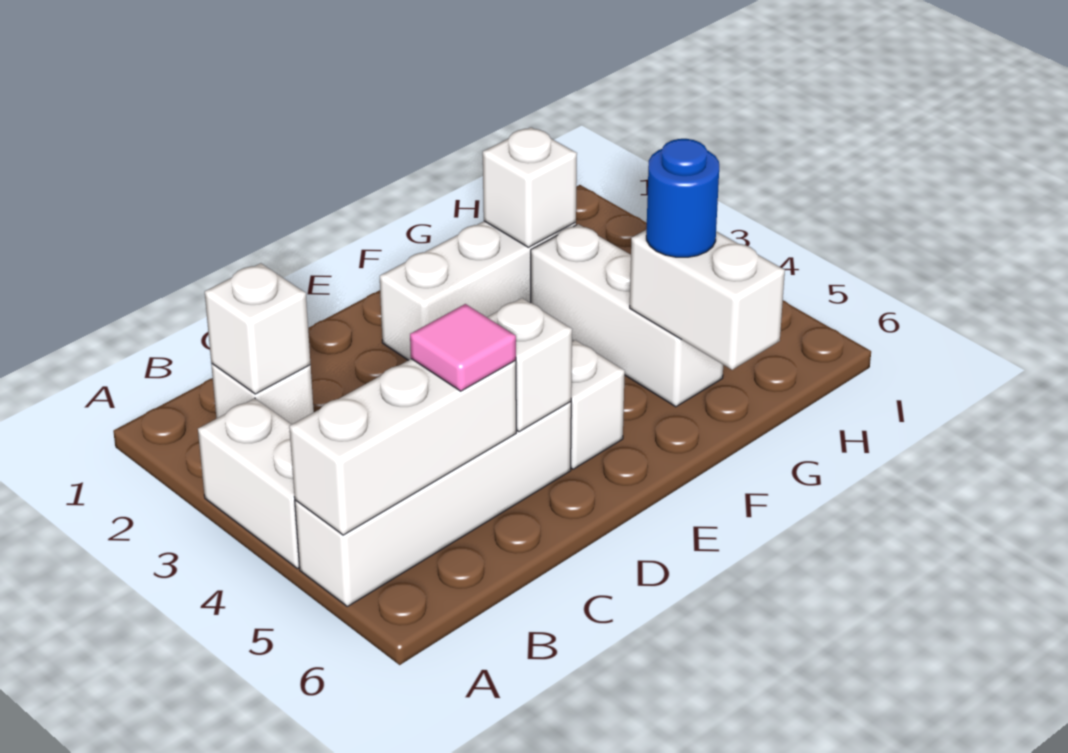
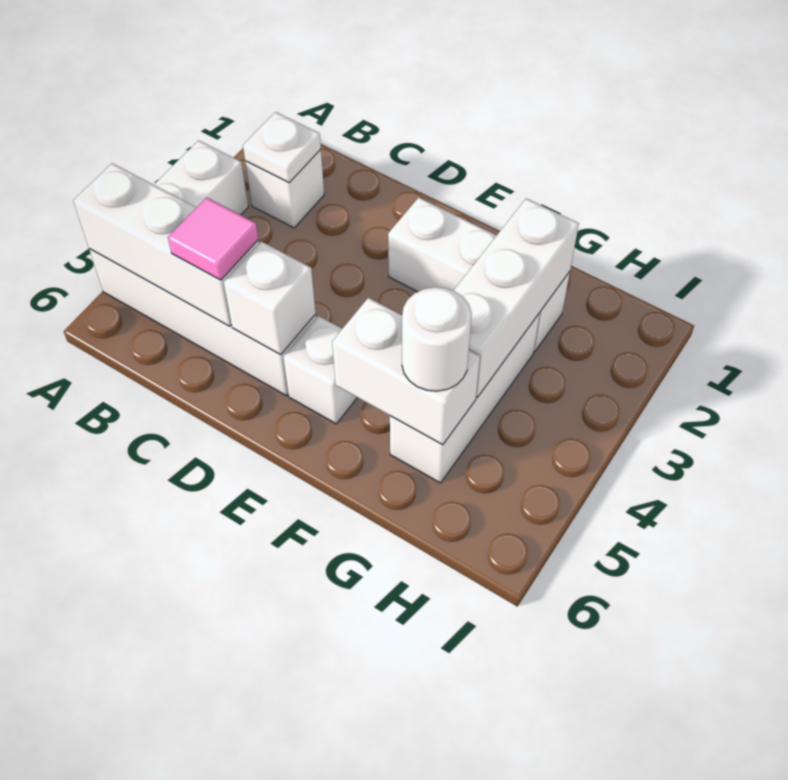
white brick B2 level 2 -> white plate B2 level 2
white brick G2 level 2 -> white brick G2:G4 level 2
white brick G5:G6 level 2 -> white brick F5:G5 level 2
blue round brick G5 level 3 -> white round brick G5 level 3

